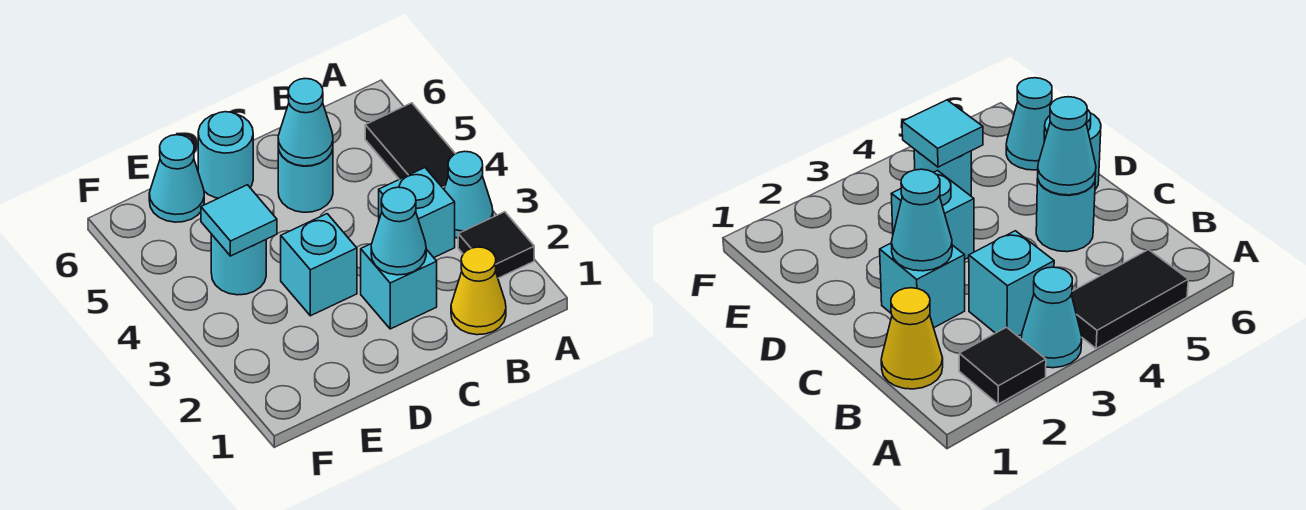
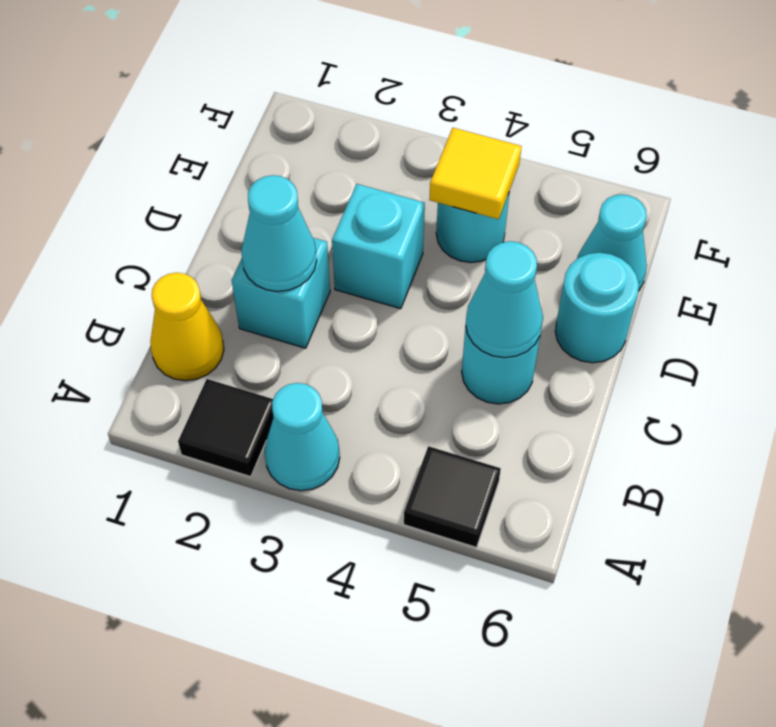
black tile A4:A5 level 1 -> black tile A5 level 1
cyan brick B3 level 1 -> none
cyan tile E4 level 2 -> yellow tile E4 level 2

